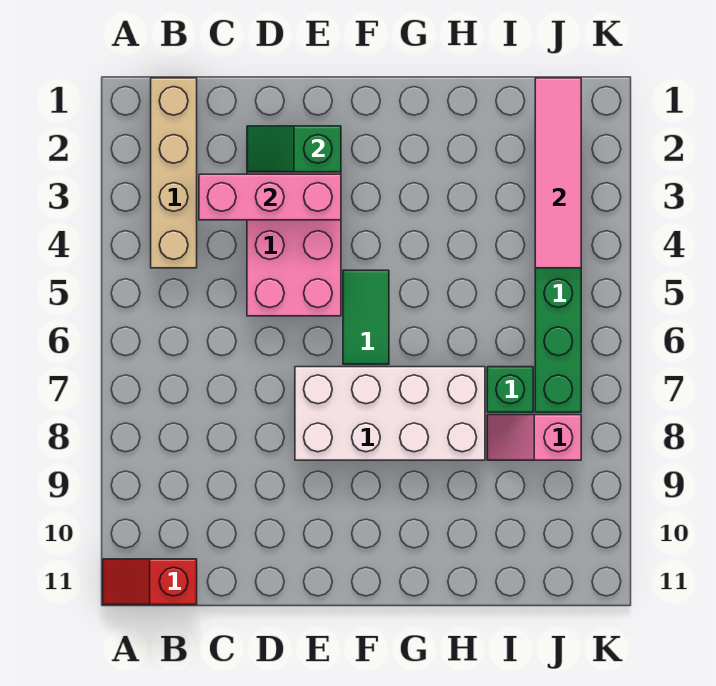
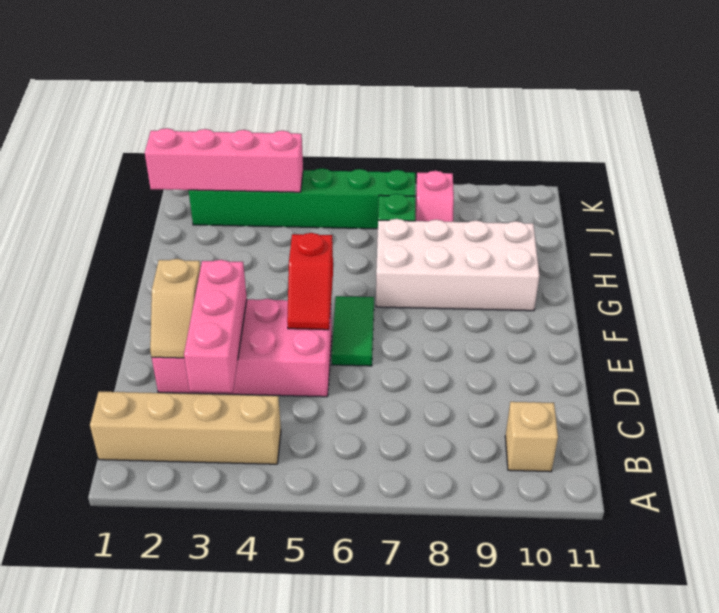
red slope A11:B11 level 1 top B -> red slope E5:F5 level 2 top F
none -> tan brick B10 level 1
green slope D2:E2 level 2 top E -> tan slope D2:E2 level 2 top E
white brick E7:H8 level 1 -> white brick G7:H10 level 1
green tile F5:F6 level 1 -> green tile E6:F6 level 1
pink tile J1:J4 level 2 -> pink brick J1:J4 level 2

